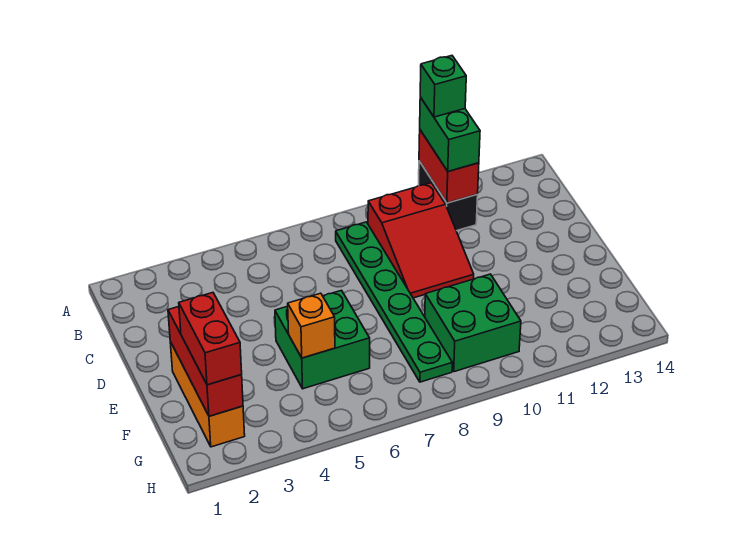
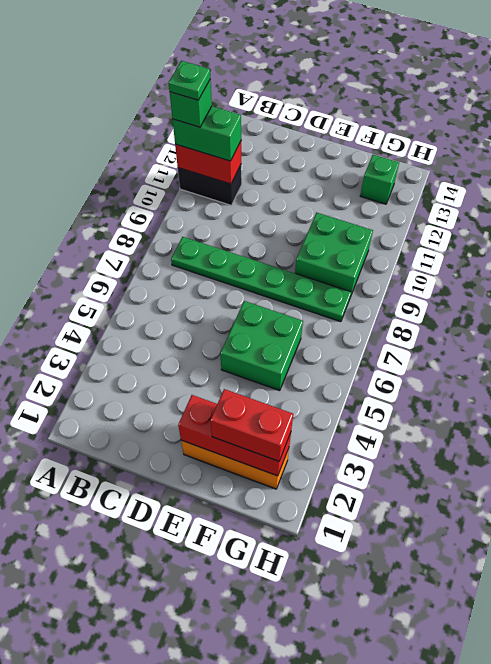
none -> green plate A11 level 5
red slope B9:D10 level 1 top B -> none
orange brick F5 level 2 -> none
none -> green brick G13 level 1

